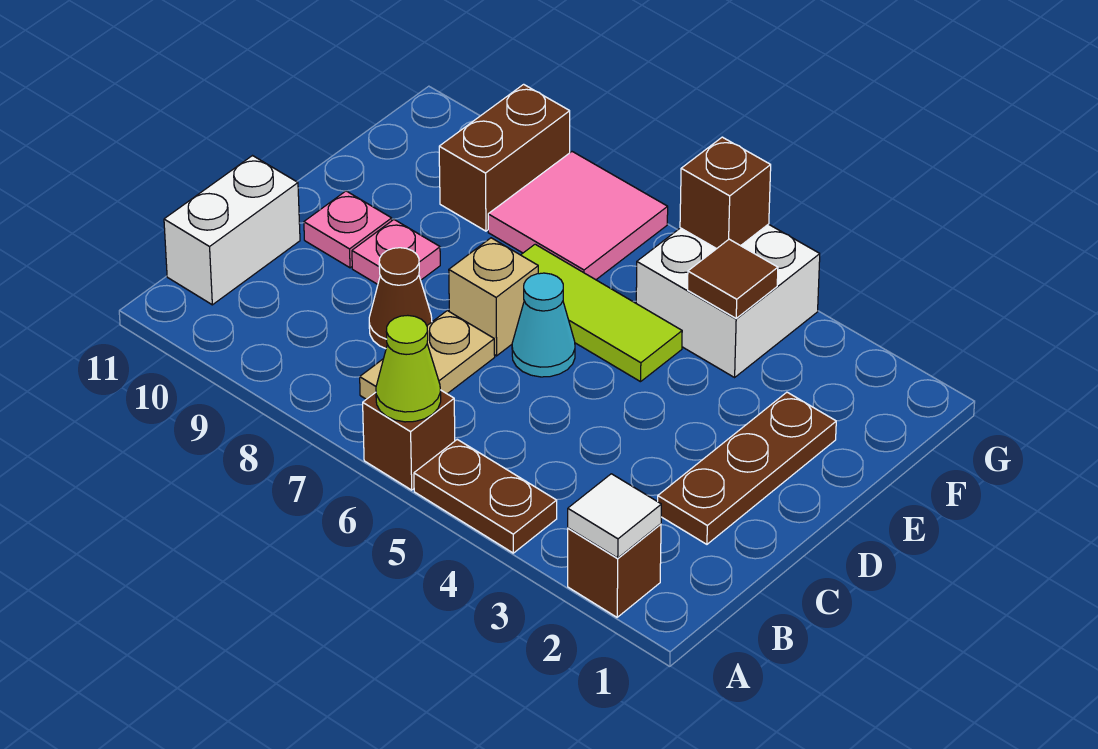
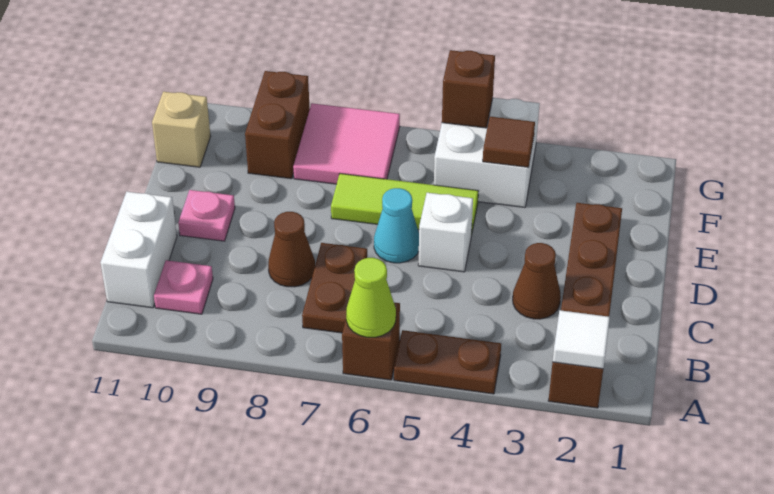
tan plate B7:C7 level 1 -> brown plate B7:C7 level 1
none -> brown cone C3 level 1
none -> white brick D5 level 1
tan brick D7 level 1 -> tan brick F11 level 1
pink plate D9 level 1 -> pink plate B10 level 1

